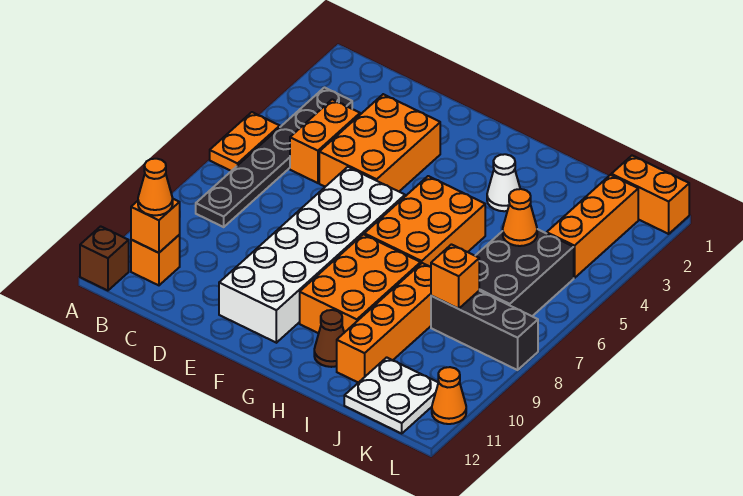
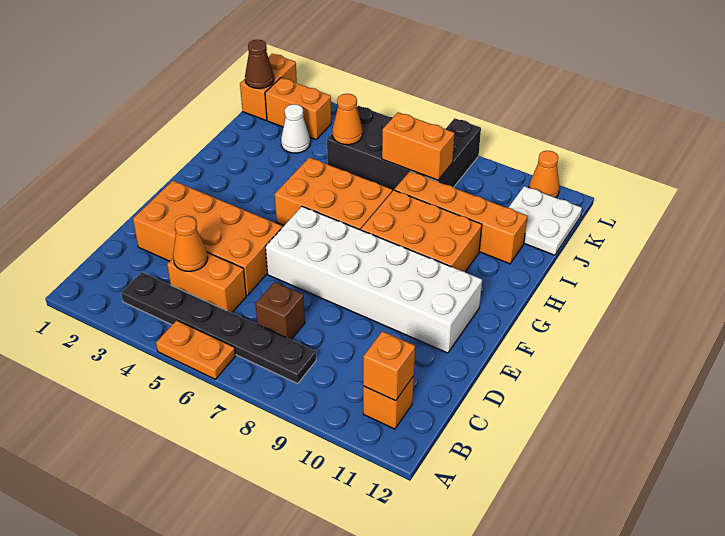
brown brick A12 level 1 -> brown brick C7 level 1
orange cone B11 level 3 -> orange cone C4 level 2
orange brick D3:E5 level 1 -> orange brick D2:E5 level 1
white cone H3 level 1 -> white cone J3 level 1
brown cone H11 level 1 -> brown cone K1 level 2
orange brick J8 level 2 -> orange brick J7:J8 level 2
orange brick K2:K4 level 1 -> orange brick K2:K3 level 1

